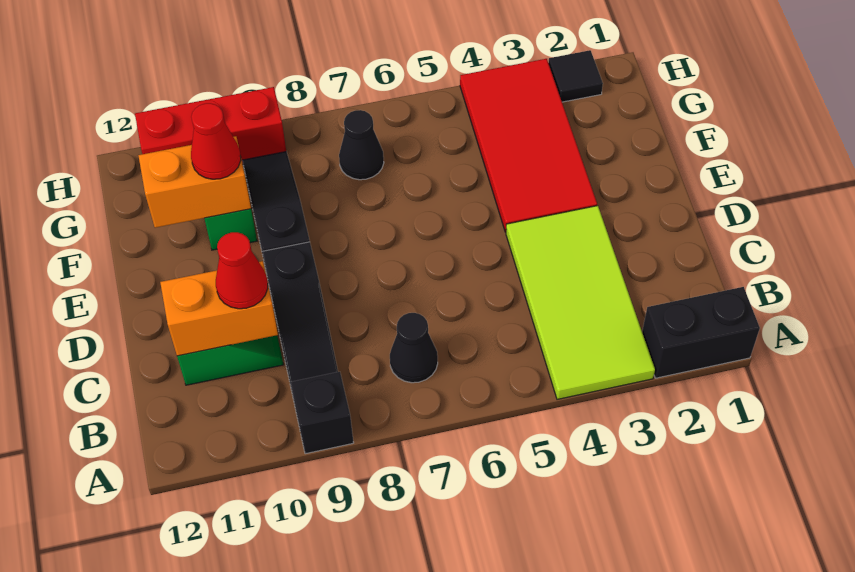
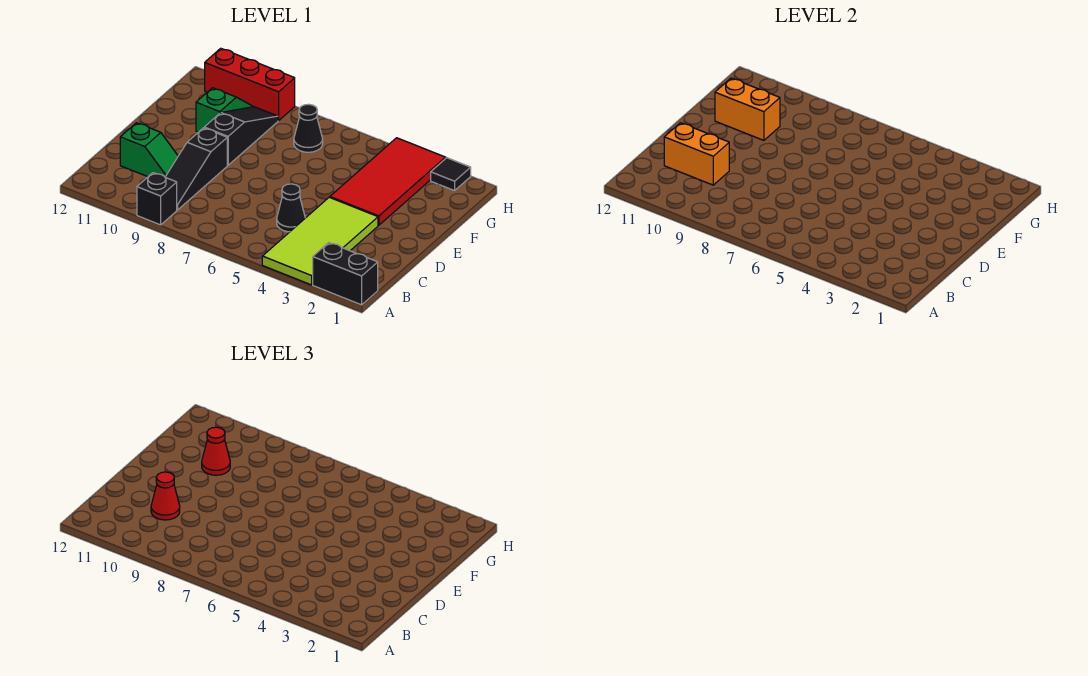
black cone B7 level 1 -> black cone C5 level 1

